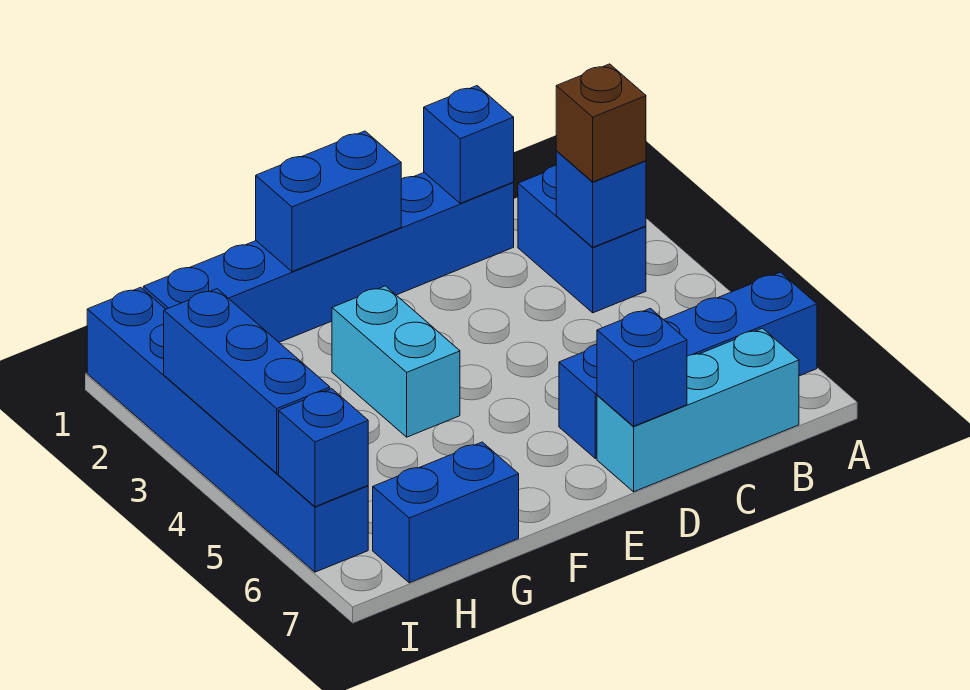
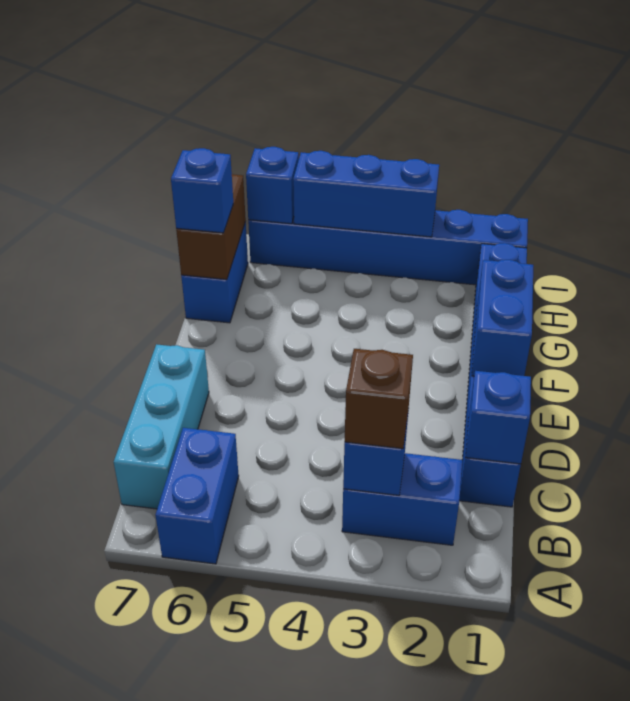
blue brick A6:D6 level 1 -> blue brick A6:B6 level 1
blue brick D7 level 2 -> blue brick G7 level 3
cyan brick F3:F4 level 1 -> none
none -> brown brick G7:H7 level 2

